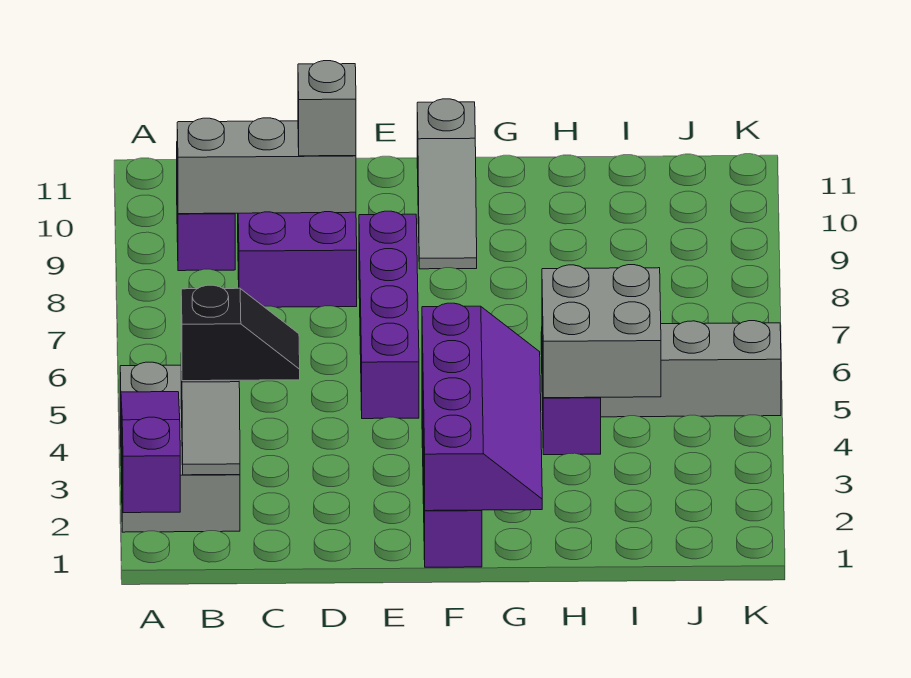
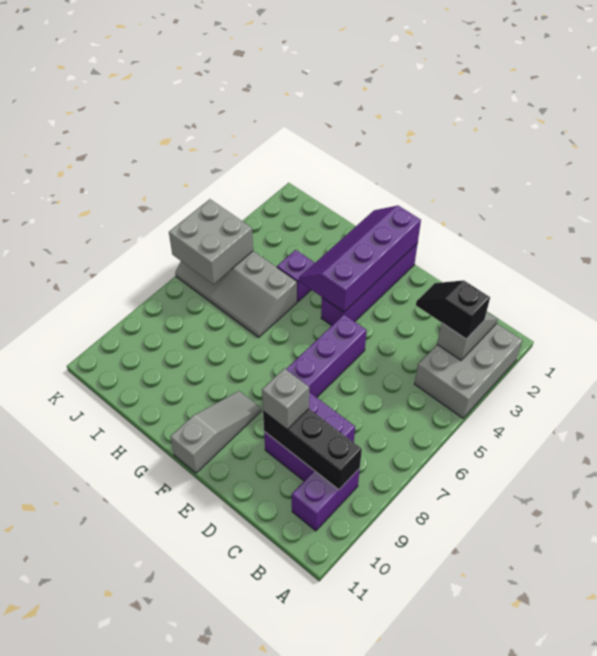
purple slope A1:A3 level 2 top 1 -> none
grey brick B9:D9 level 2 -> black brick B9:D9 level 2
grey brick H4:I5 level 2 -> grey brick J5:K6 level 2

